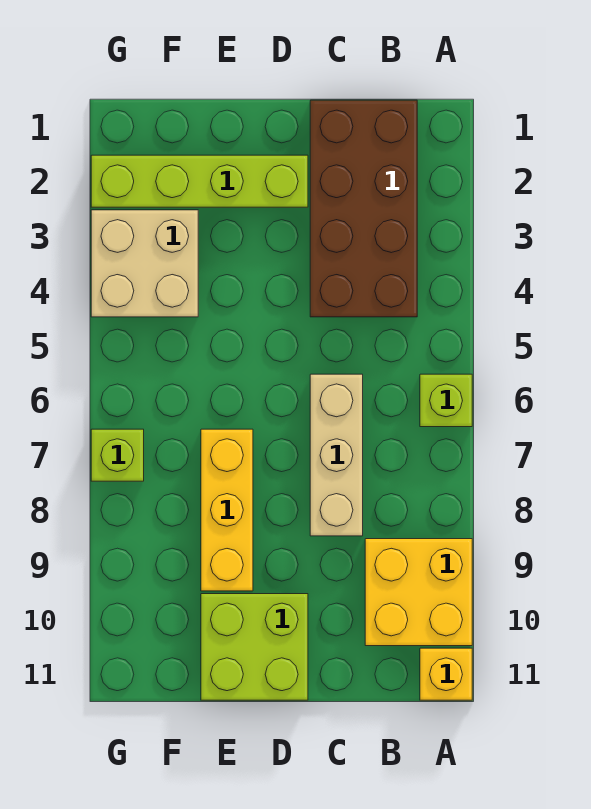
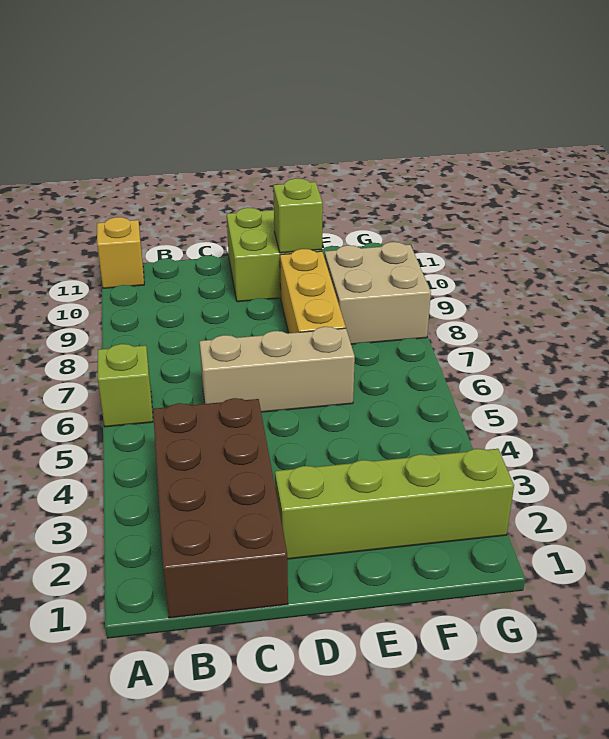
yellow brick A9:B10 level 1 -> none
tan brick C6:C8 level 1 -> tan brick C6:E6 level 1
tan brick F3:G4 level 1 -> tan brick F8:G9 level 1
lime brick G7 level 1 -> lime brick E10 level 2

